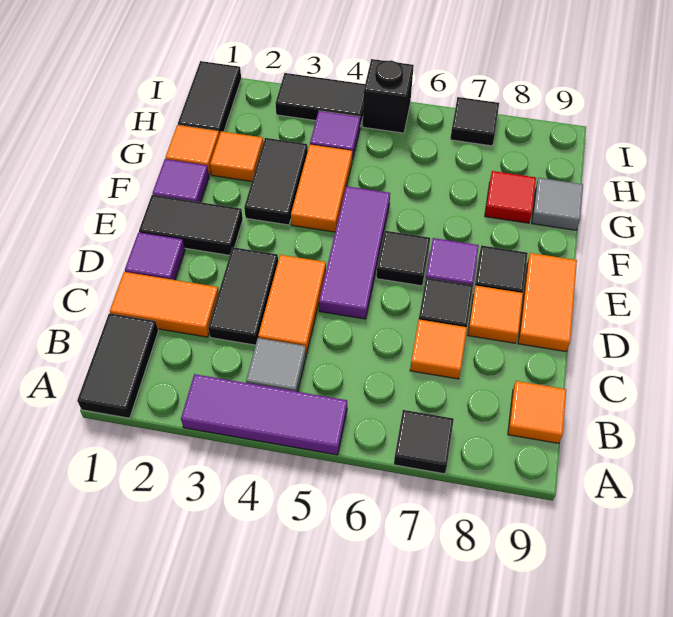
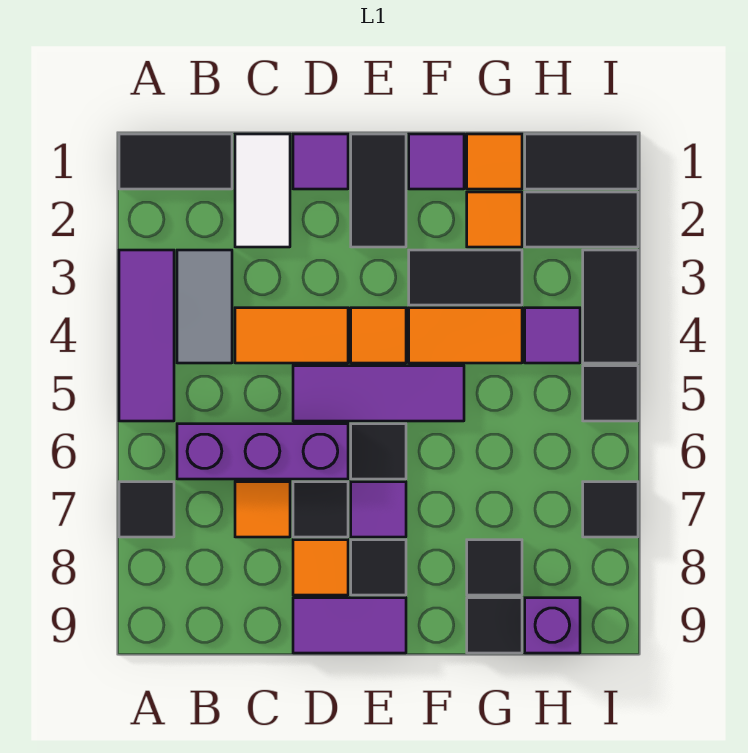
grey tile B4 level 1 -> grey tile B3:B4 level 1
none -> purple brick B6:D6 level 1
orange tile B9 level 1 -> orange tile E4 level 1
orange tile C1:C2 level 1 -> white tile C1:C2 level 1
black tile C3:D3 level 1 -> black tile H2:I2 level 1
orange tile D9:E9 level 1 -> purple tile D9:E9 level 1
red tile G8 level 1 -> black tile G8 level 1
grey tile G9 level 1 -> black tile G9 level 1
none -> purple brick H9 level 1
black brick I5 level 1 -> black tile I5 level 1

